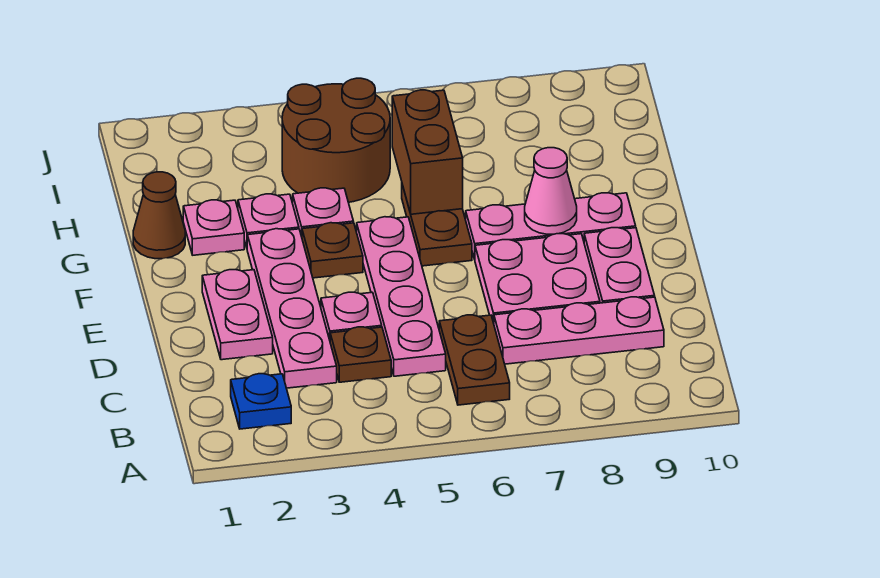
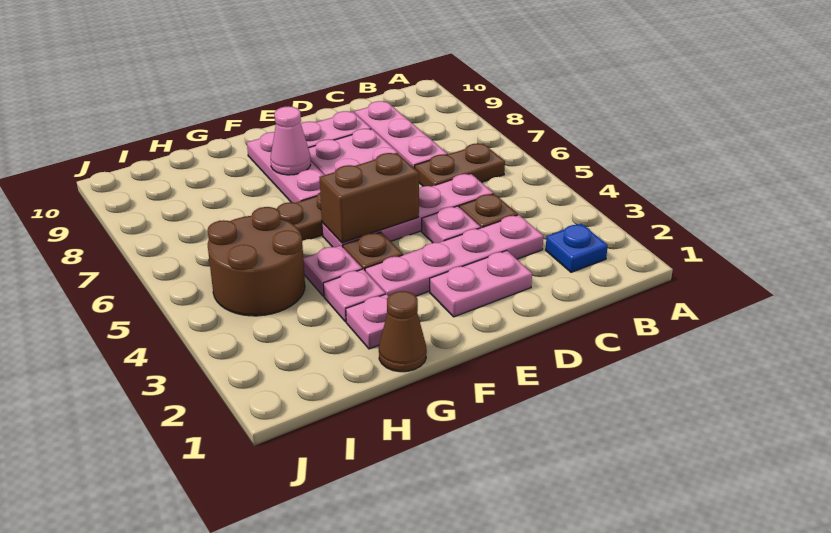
brown brick G6:H6 level 2 -> brown brick E5:F5 level 2

